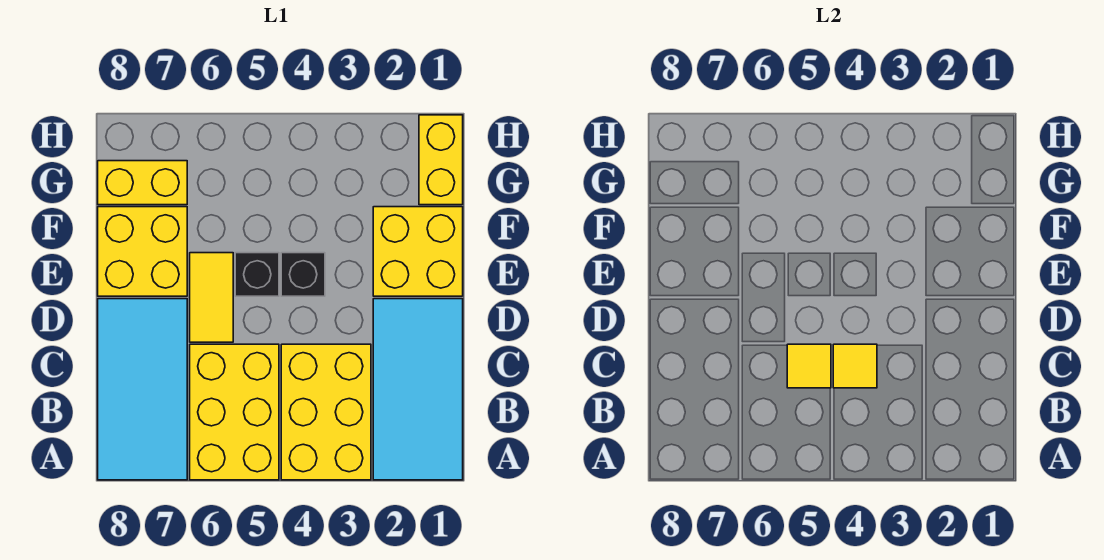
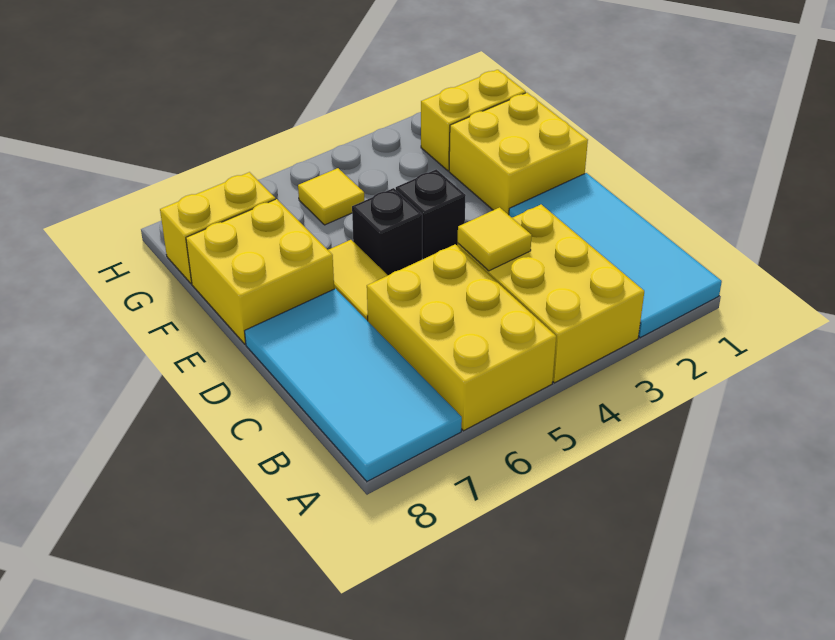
yellow tile C5 level 2 -> yellow tile G5 level 1
yellow brick G1:H1 level 1 -> yellow brick G1:G2 level 1

